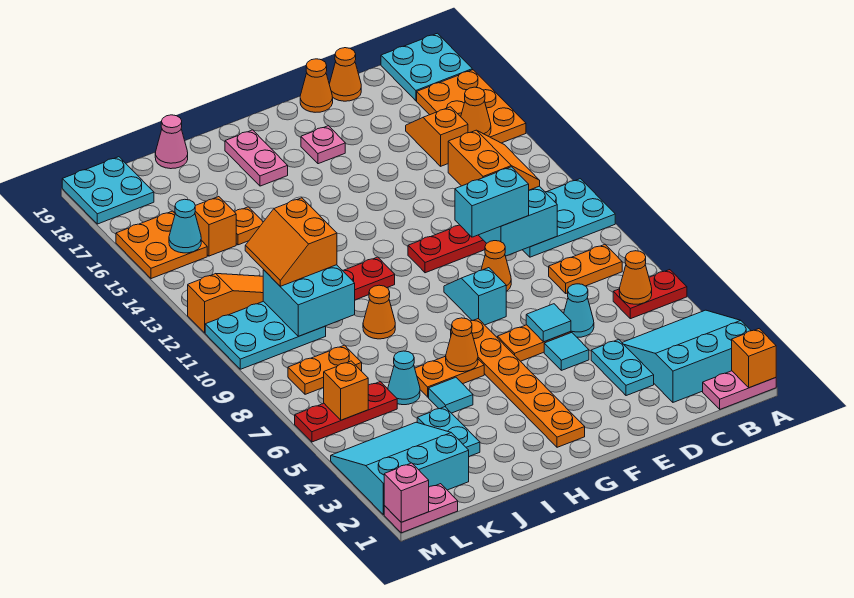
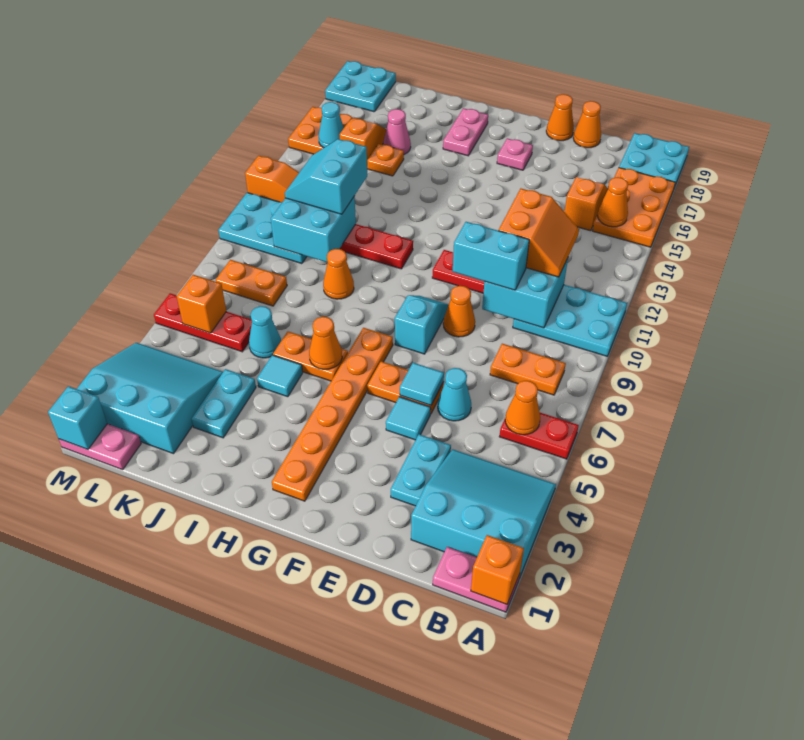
orange slope J11:K12 level 3 top J -> cyan slope J11:K12 level 3 top J
pink cone J19 level 1 -> pink cone J16 level 1
pink brick M1 level 2 -> cyan brick M1 level 2

